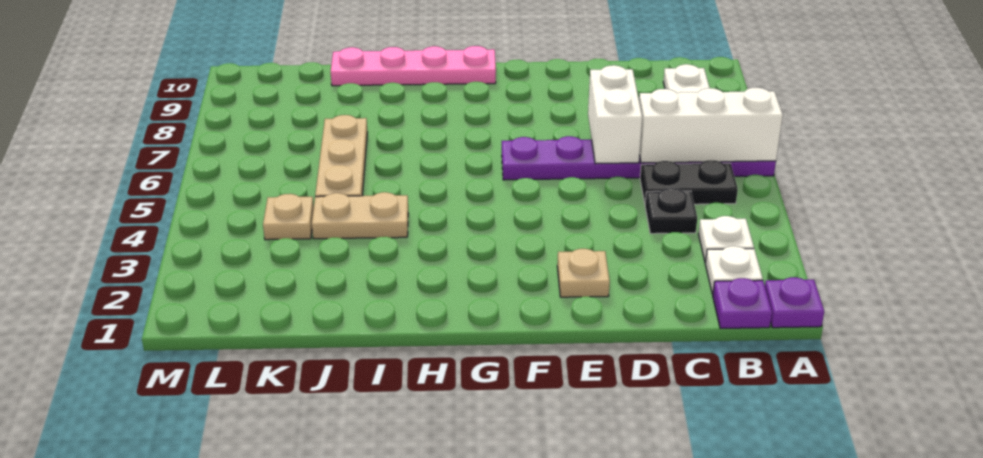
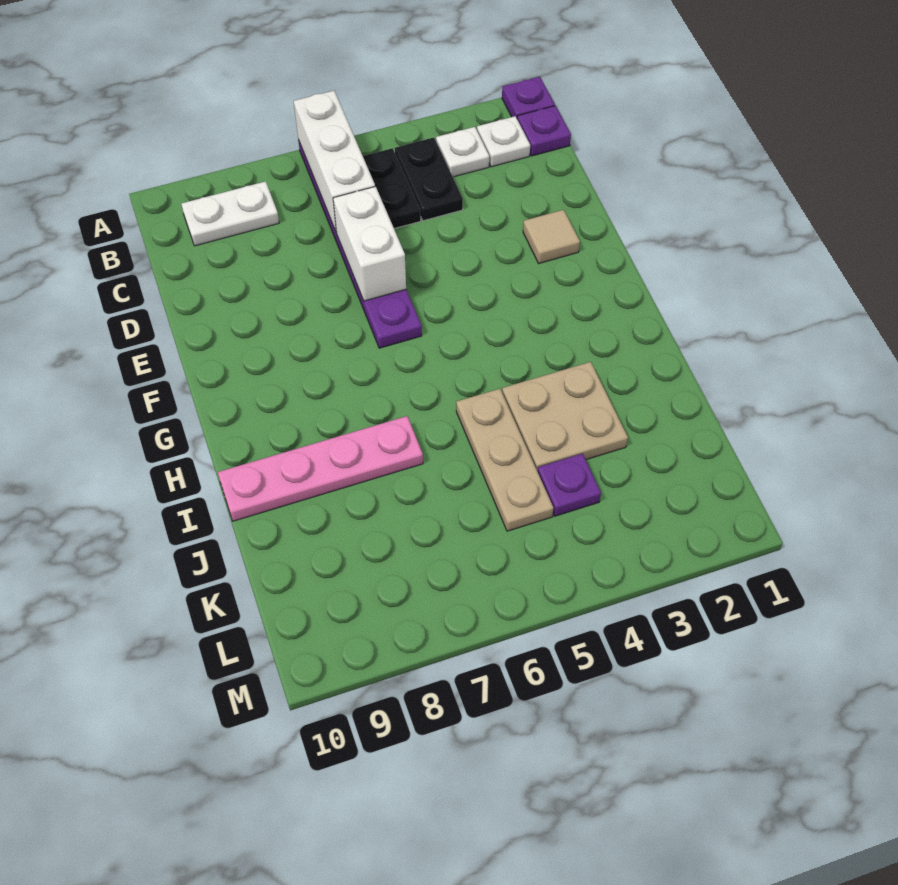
black plate C4 level 1 -> black plate B4:C4 level 1
white brick D6:D7 level 2 -> white brick D6:E6 level 2
tan plate E2 level 1 -> tan tile E2 level 1
pink plate G10:J10 level 1 -> pink plate I7:I10 level 1
tan plate I4:J4 level 1 -> tan plate I3:J4 level 1
tan plate J5:J7 level 1 -> tan plate I5:K5 level 1
tan plate K4 level 1 -> purple plate K4 level 1

